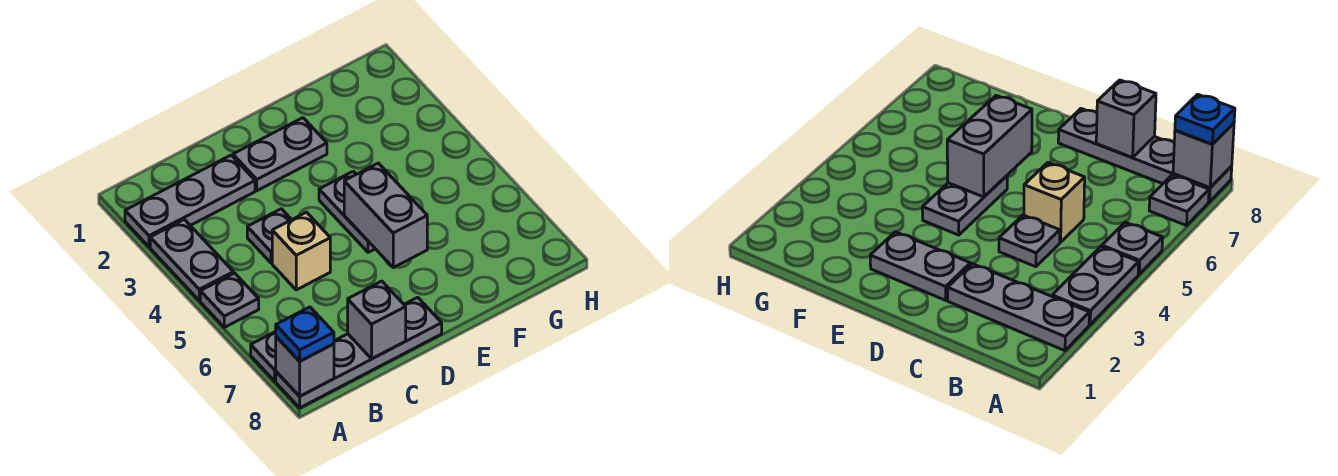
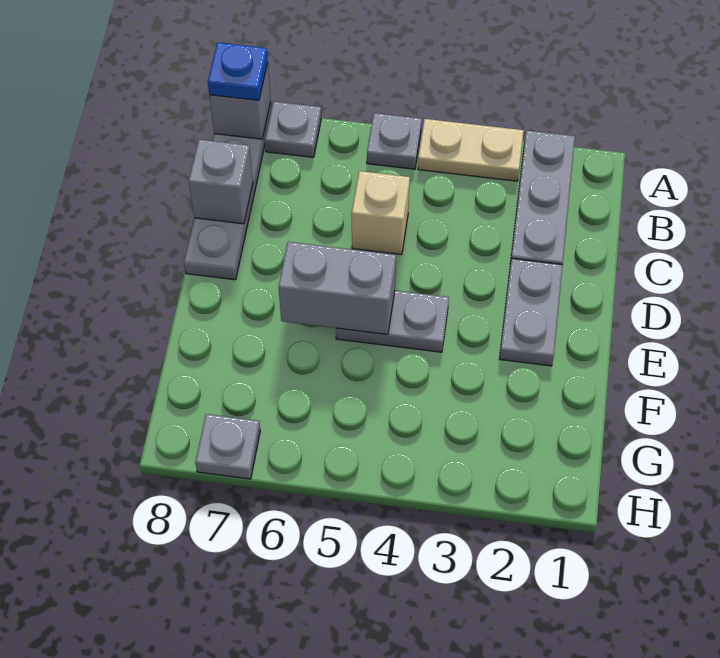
grey plate A3:A4 level 1 -> tan plate A3:A4 level 1
grey plate C4 level 1 -> grey plate H7 level 1

